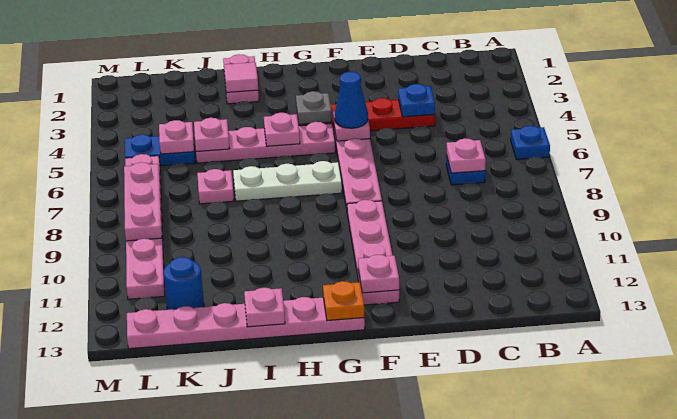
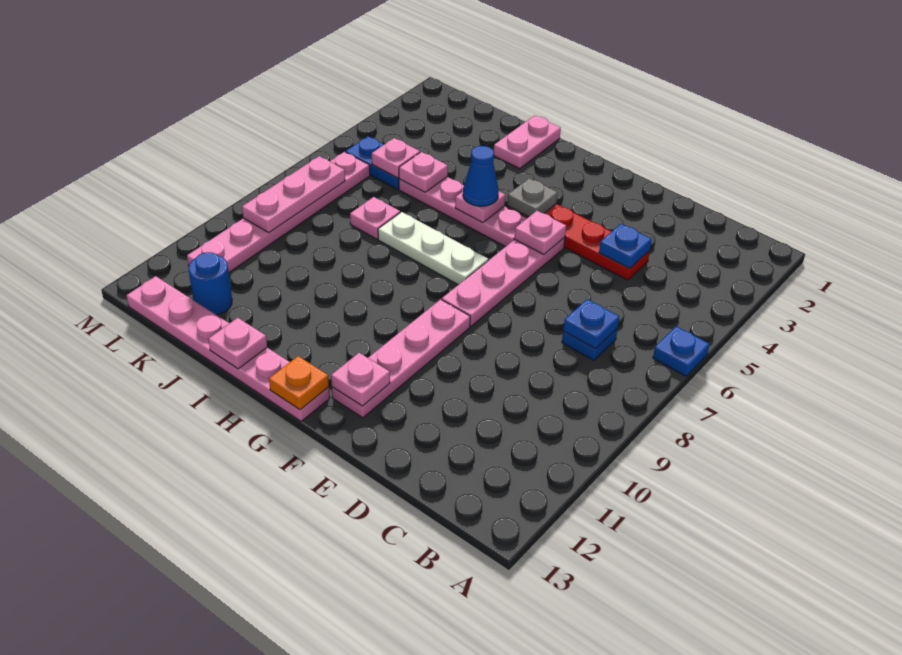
pink plate C7 level 2 -> blue plate C7 level 2
blue cone F5 level 3 -> blue cone H5 level 3
pink tile I2 level 2 -> none

